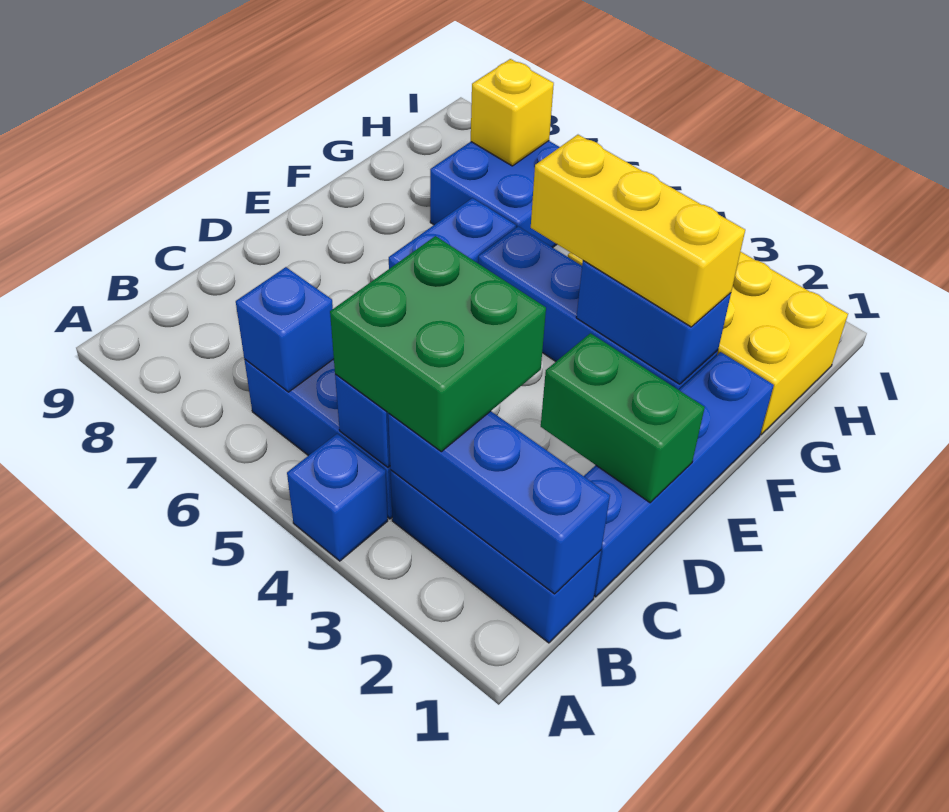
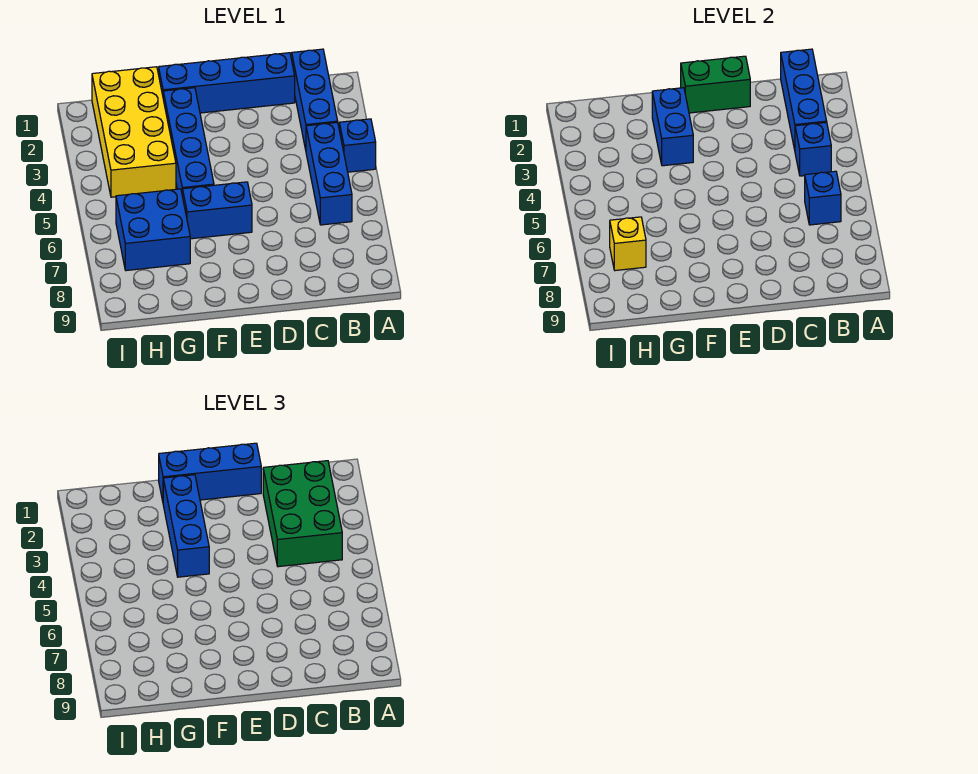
green brick B3:C4 level 3 -> green brick B2:C4 level 3
green brick D1:D2 level 2 -> green brick D1:E1 level 2
none -> blue brick D1:F1 level 3
yellow brick F2:F4 level 3 -> blue brick F2:F4 level 3

